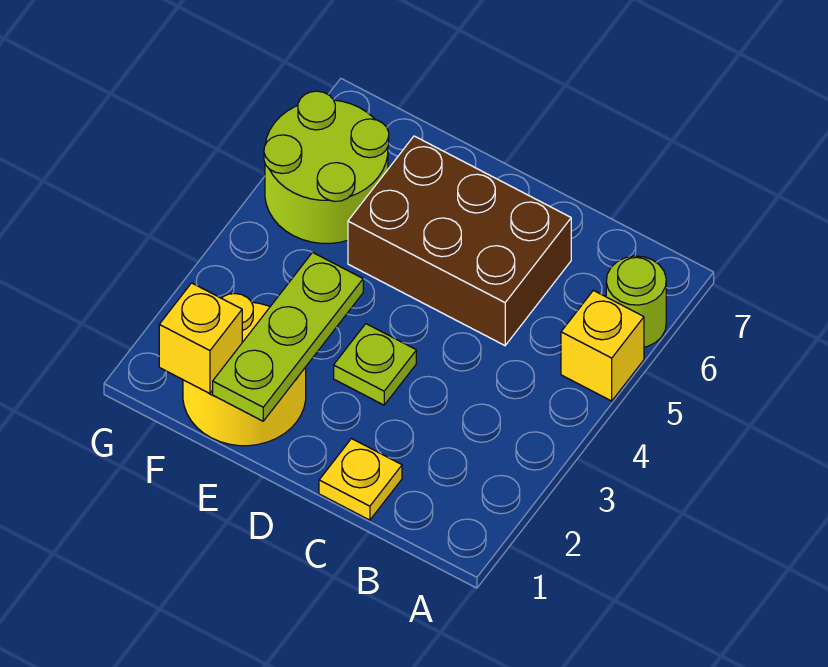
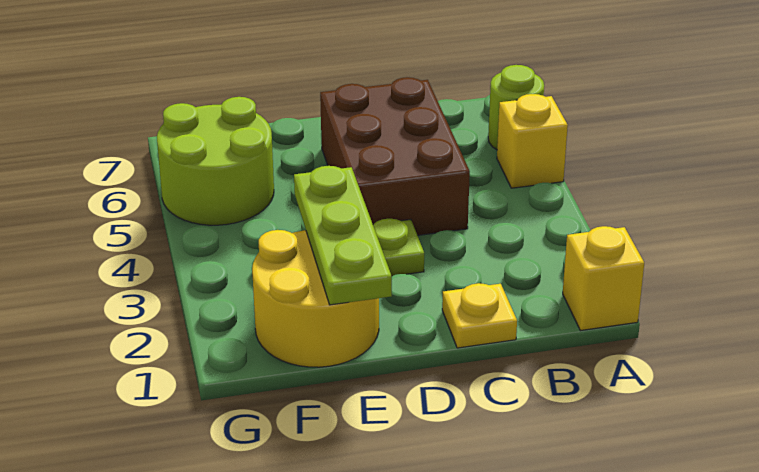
brown brick C5:E6 level 1 -> brown brick C4:D6 level 1
yellow brick F1 level 2 -> yellow brick A1 level 1

